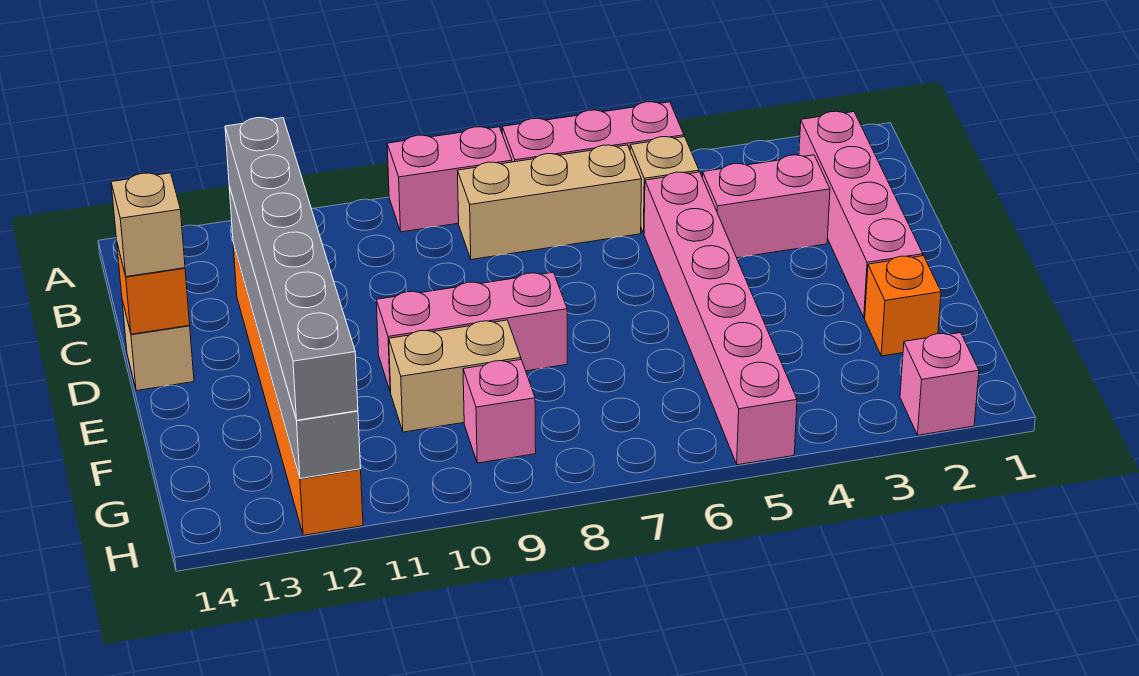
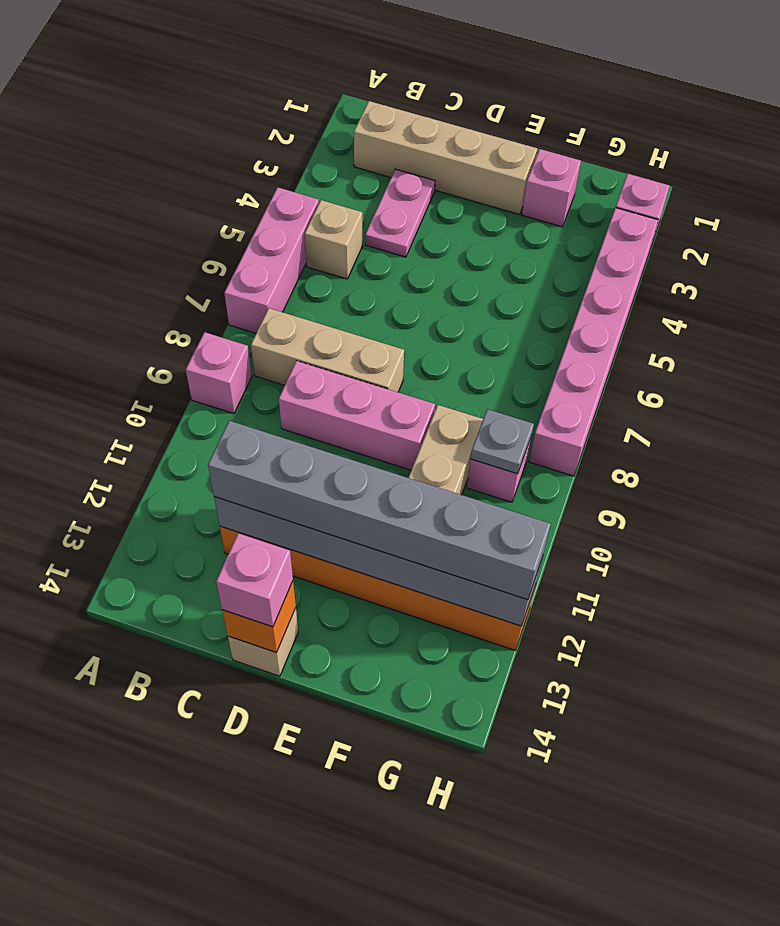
pink brick A8:A9 level 1 -> pink brick A9 level 1
pink brick B2:E2 level 1 -> tan brick B2:E2 level 1
tan brick B6:B8 level 1 -> tan brick B8:D8 level 1
pink brick C3:C4 level 1 -> pink plate C3:C4 level 1
pink brick C5:H5 level 1 -> pink brick H3:H8 level 1
tan brick D14 level 3 -> pink brick D14 level 3
pink brick E8:E10 level 1 -> pink brick C9:E9 level 1
orange brick F2 level 1 -> pink brick F2 level 1
none -> grey plate G9 level 2

